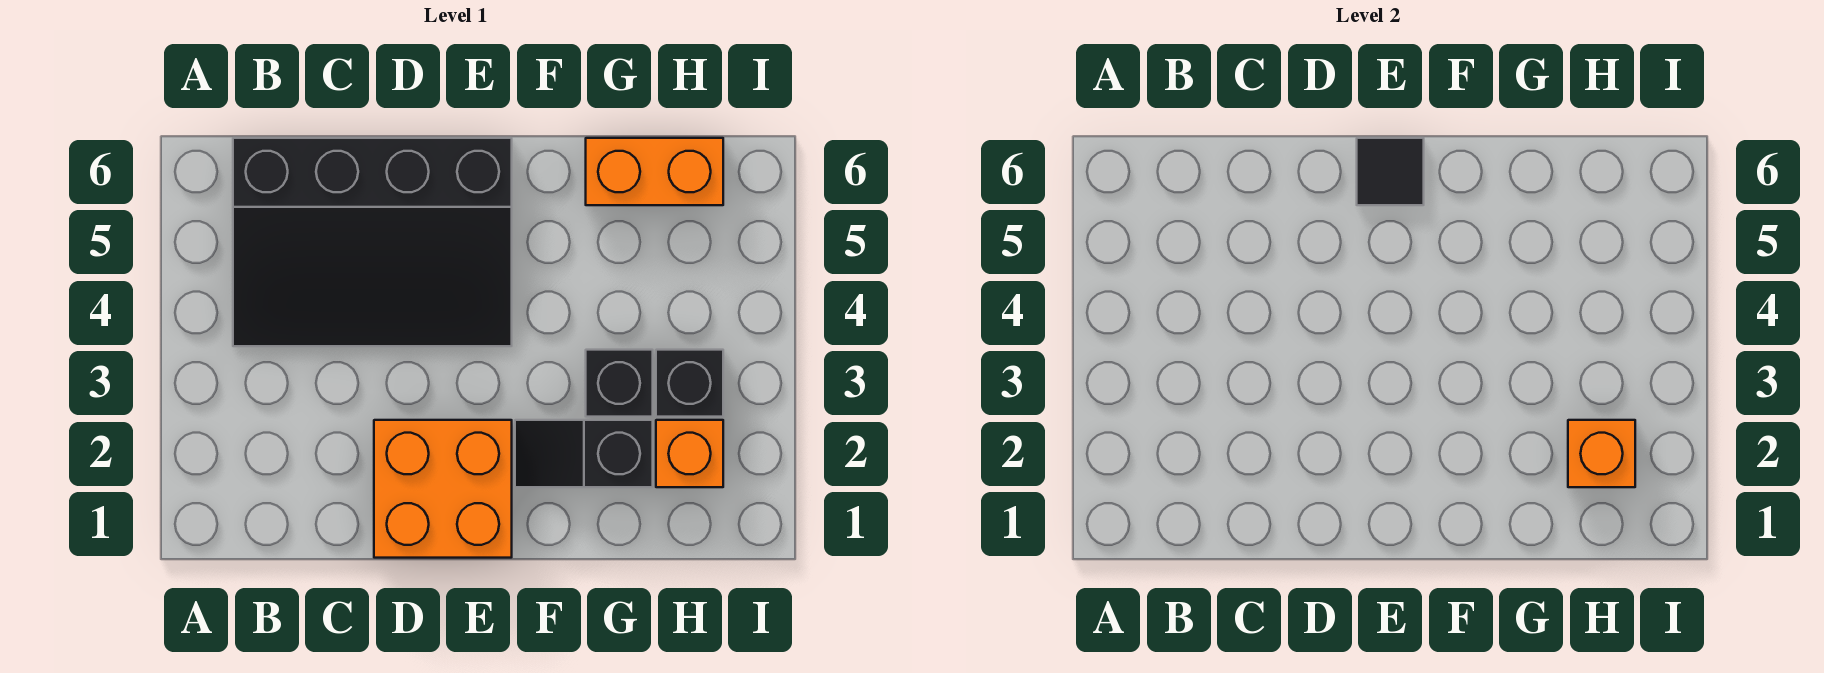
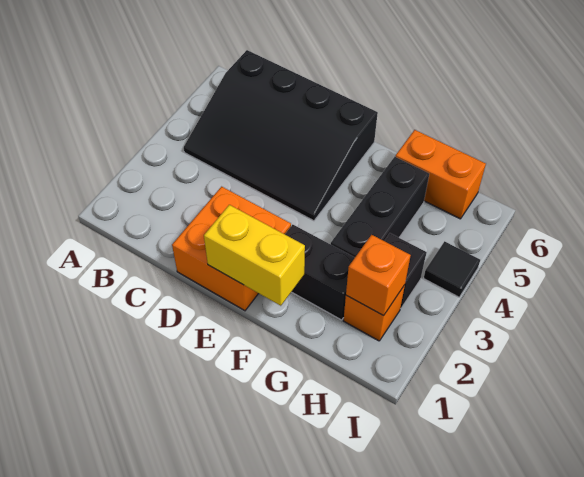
none -> yellow brick E1:F1 level 2
black tile E6 level 2 -> black tile I4 level 1
black slope F2:G2 level 1 top G -> black brick F2:G2 level 1
black brick G3 level 1 -> black brick G3:G5 level 1

